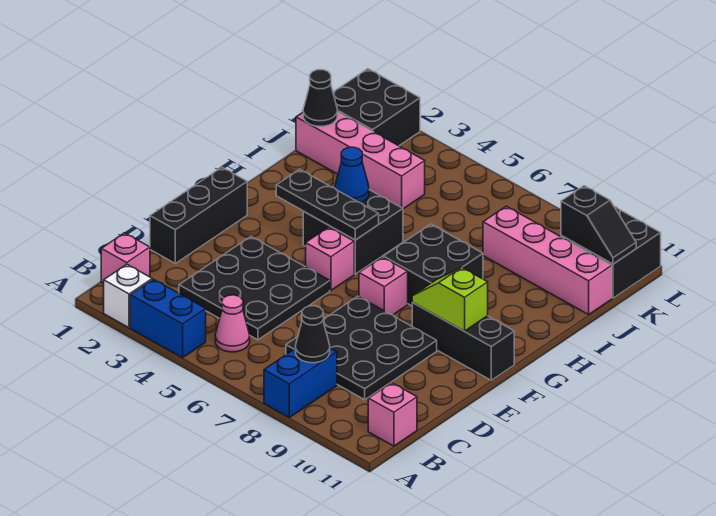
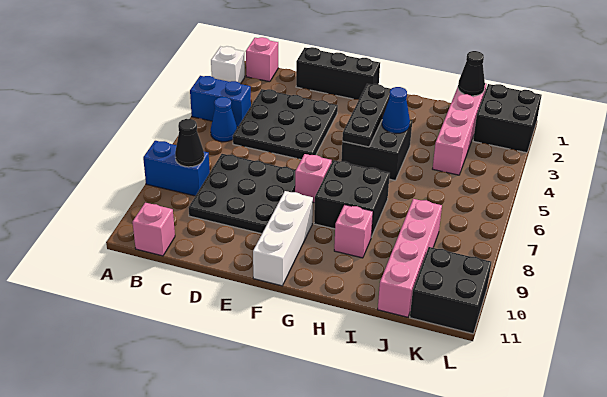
blue brick A3:A4 level 1 -> blue brick A4:B4 level 1
pink cone B5 level 1 -> blue cone B5 level 1
pink brick F5 level 1 -> pink brick H9 level 1
black brick F9:F11 level 1 -> white brick F9:F11 level 1
lime slope F9:F10 level 2 top 10 -> none
black slope K10:K11 level 2 top 10 -> none

